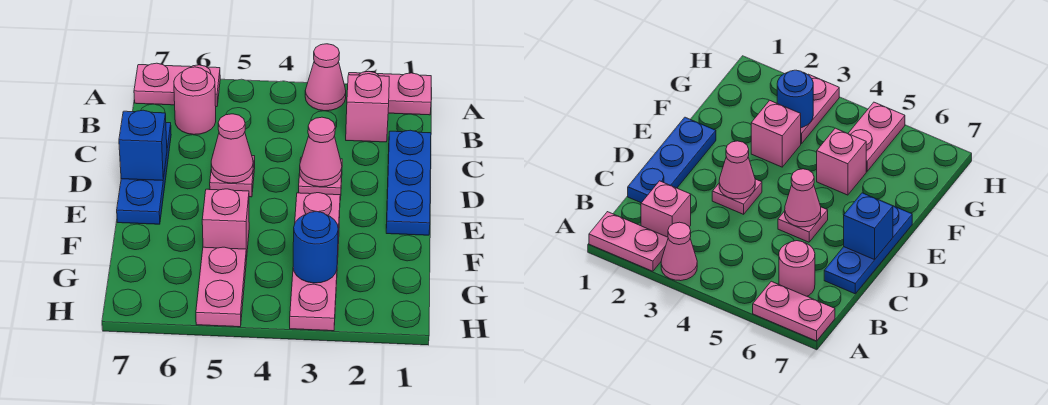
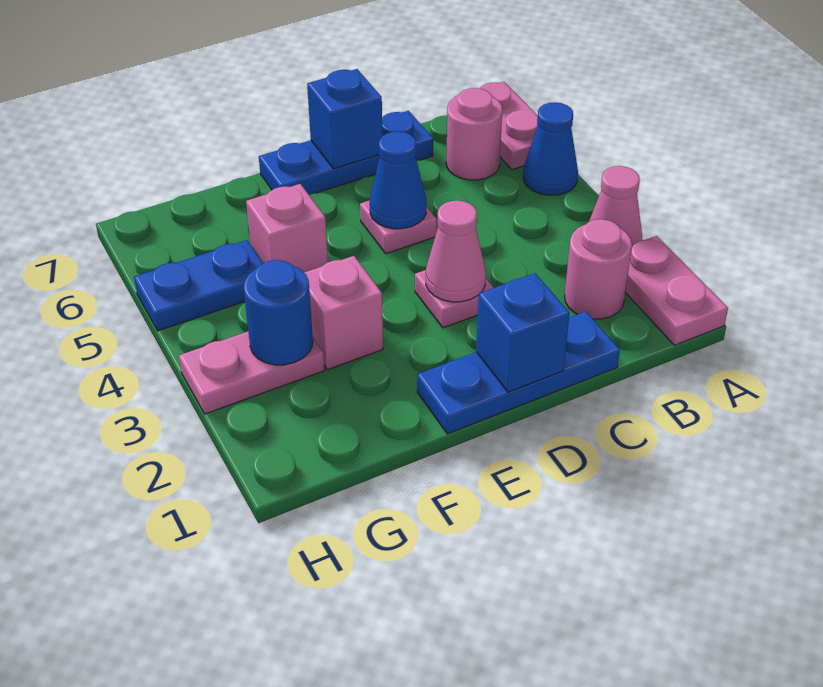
none -> blue cone A5 level 1
pink brick B2 level 1 -> pink round brick B2 level 1
none -> blue brick D1 level 2
pink cone D5 level 2 -> blue cone D5 level 2
pink plate G5:H5 level 1 -> blue plate G5:H5 level 1

